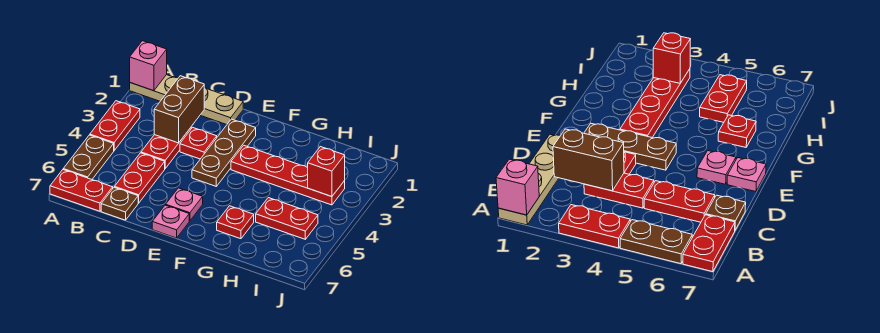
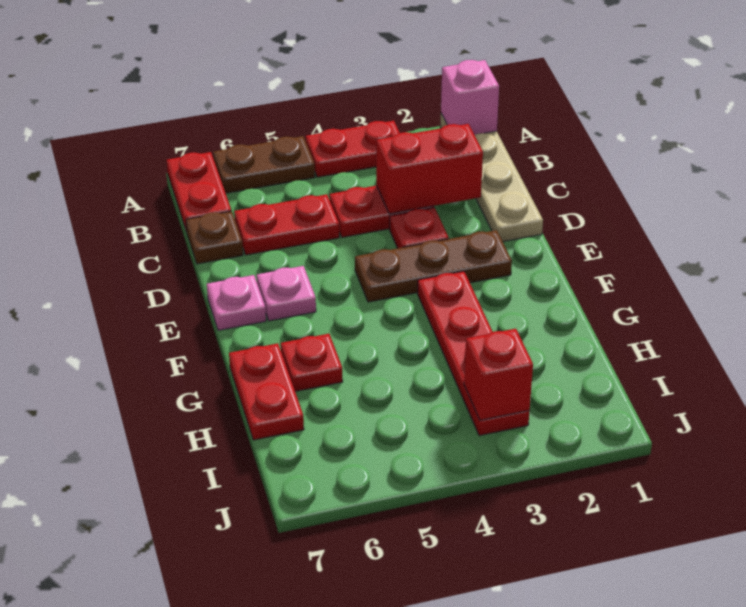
brown brick C2:C3 level 2 -> red brick C2:C3 level 2
red plate H5:I5 level 1 -> red plate G7:H7 level 1

